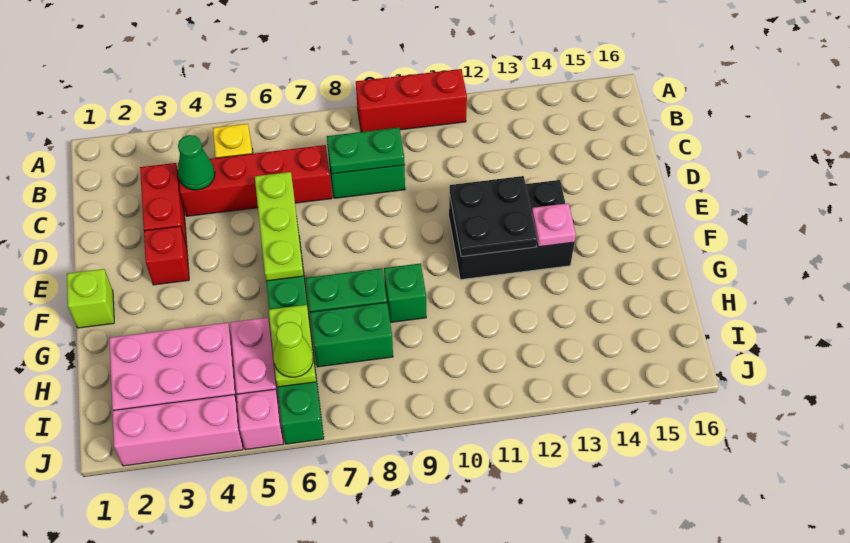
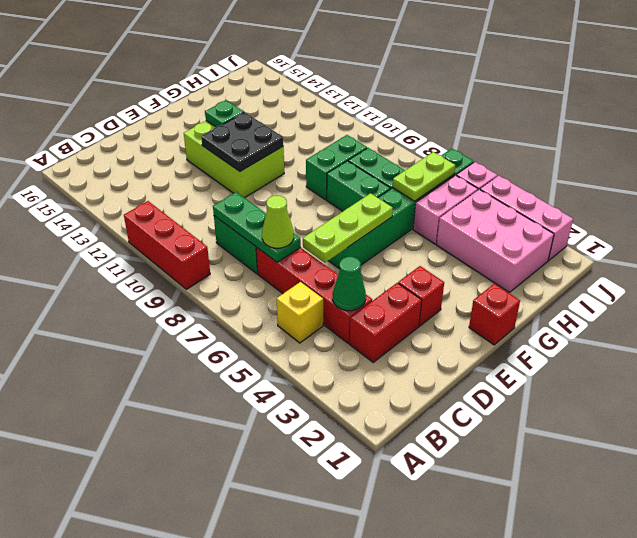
green plate C8:C9 level 2 -> green plate C7:C9 level 2
black brick E11:F13 level 1 -> lime brick E11:F13 level 1
lime brick F1 level 1 -> red brick F1 level 1
pink plate F13 level 2 -> green plate F13 level 2
green brick G9 level 1 -> green brick G9:H9 level 1
lime cone I6 level 3 -> lime cone C7 level 3

